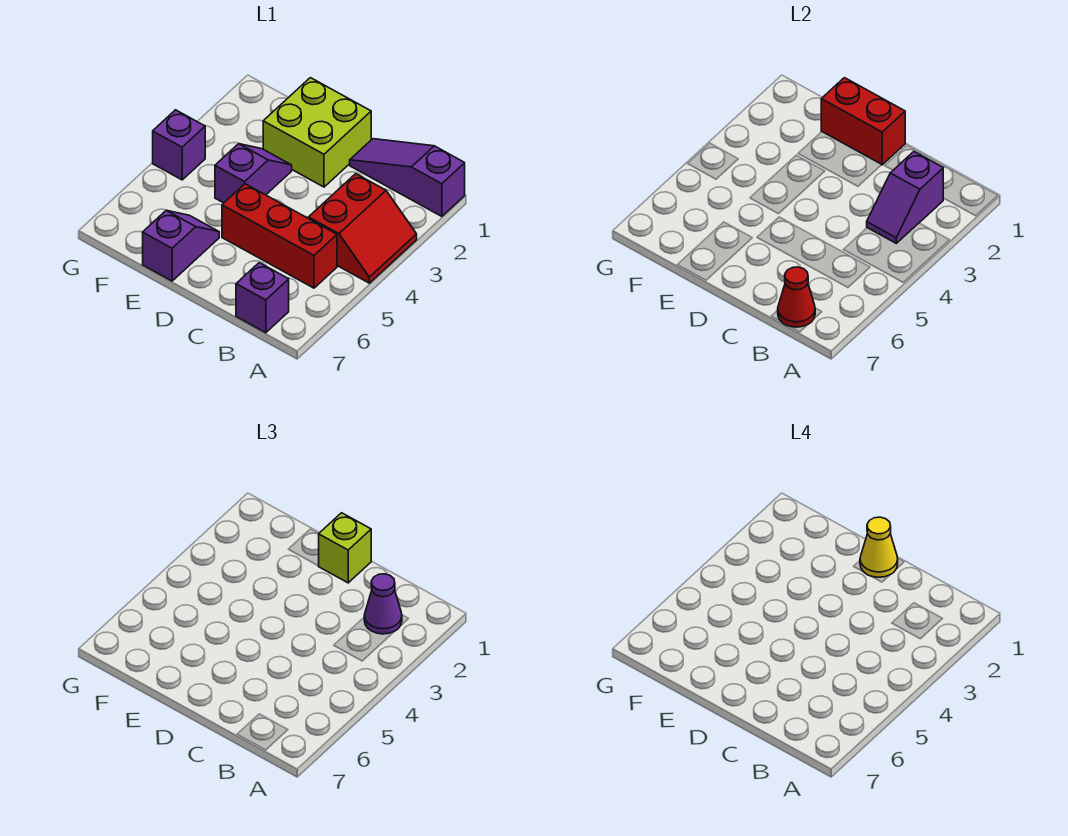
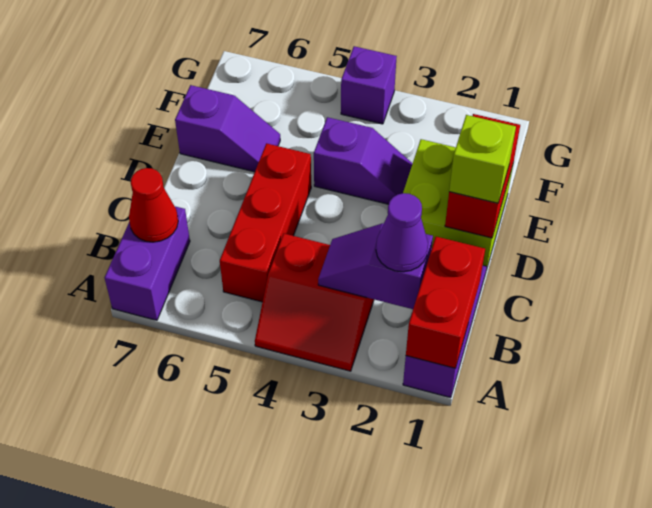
none -> red brick A1:B1 level 2
purple brick B7 level 1 -> purple brick A7:B7 level 1
yellow cone D1 level 4 -> none

